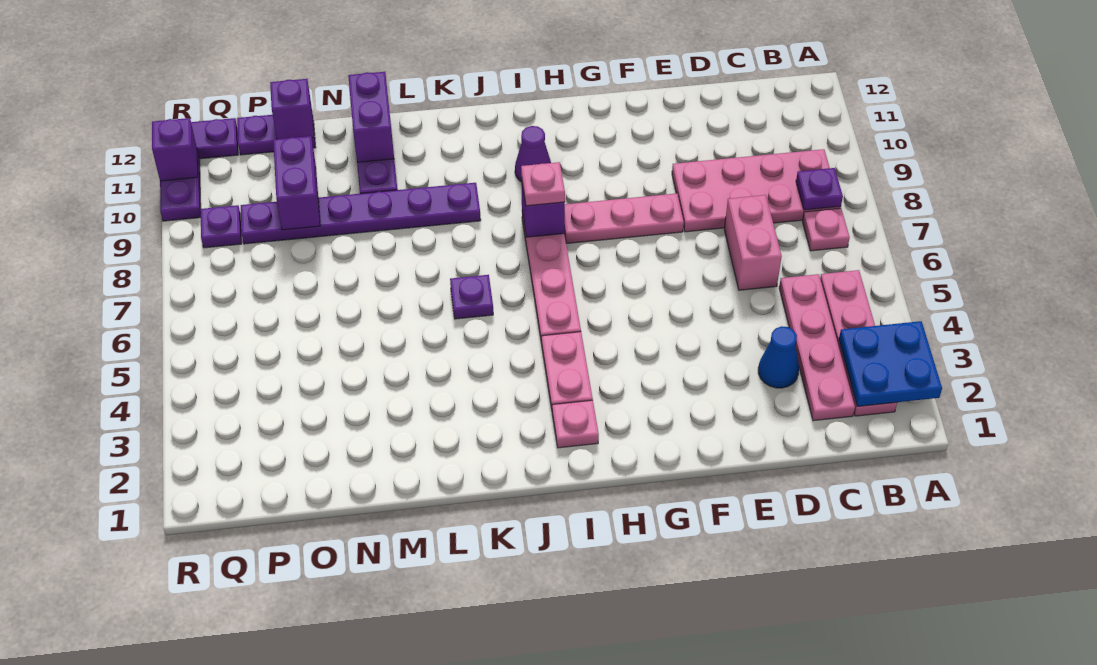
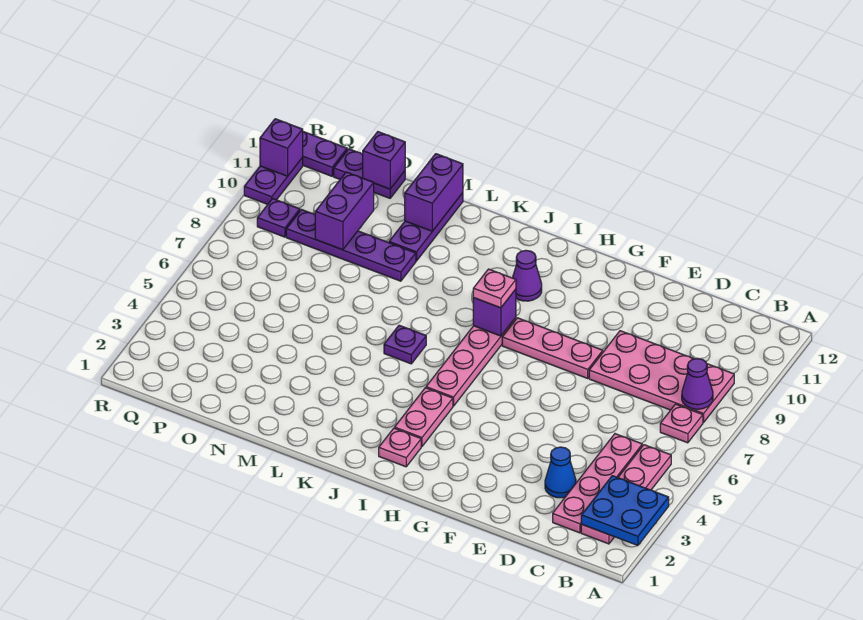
purple plate B8 level 2 -> purple cone B8 level 2
pink brick D6:D7 level 1 -> none
purple plate K9:P9 level 1 -> purple plate M9:P9 level 1

